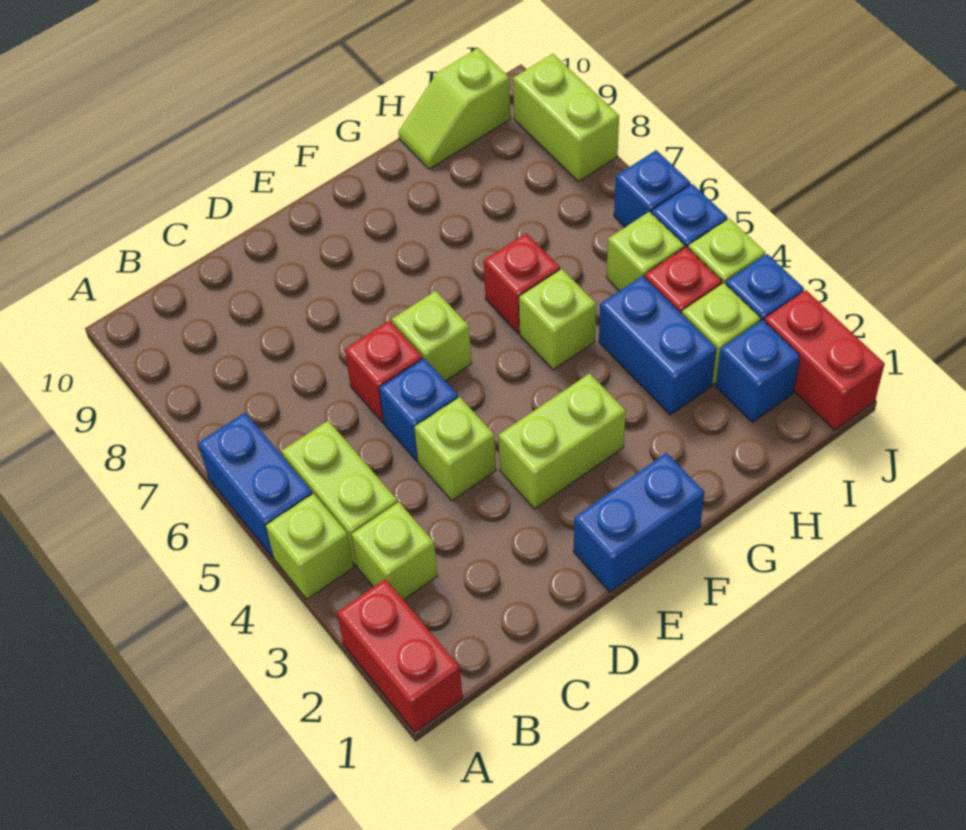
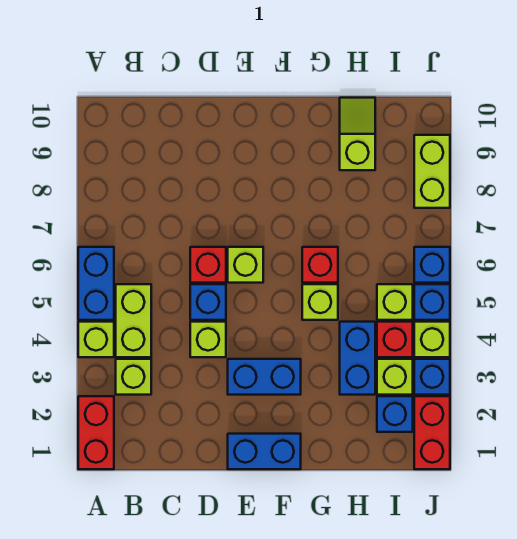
lime brick E3:F3 level 1 -> blue brick E3:F3 level 1
lime slope H10:I10 level 1 top I -> lime slope H9:H10 level 1 top 9

